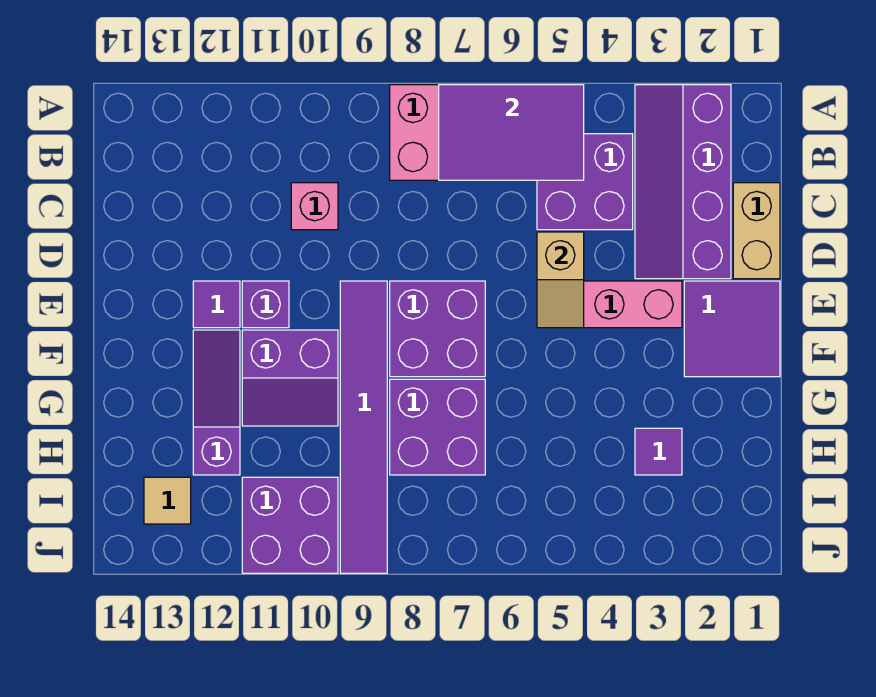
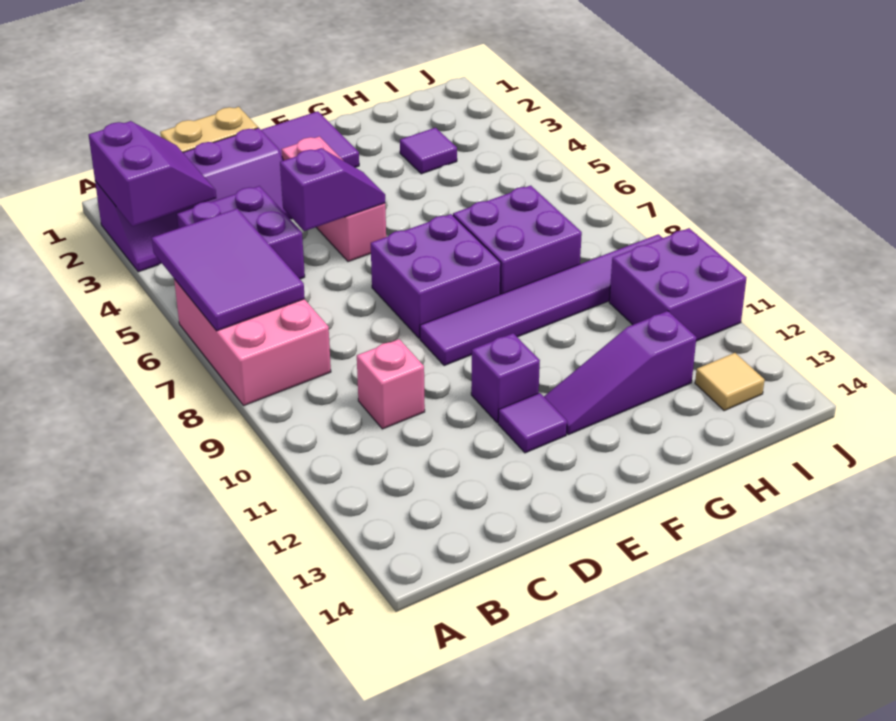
tan slope D5:E5 level 2 top D -> purple slope D5:E5 level 2 top D
purple slope F10:G11 level 1 top F -> purple slope A2:B3 level 2 top A

